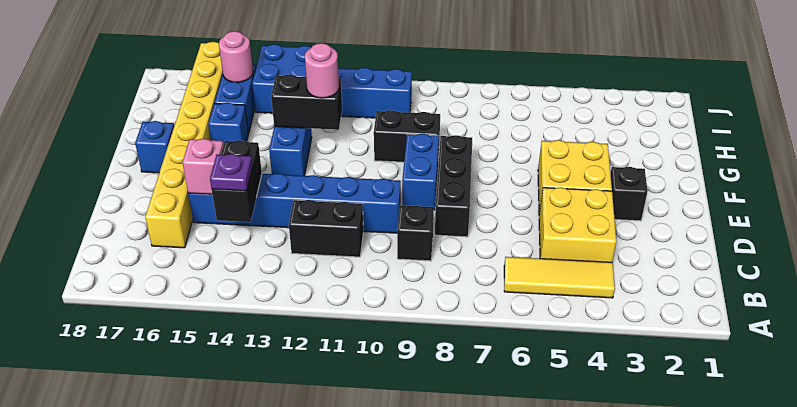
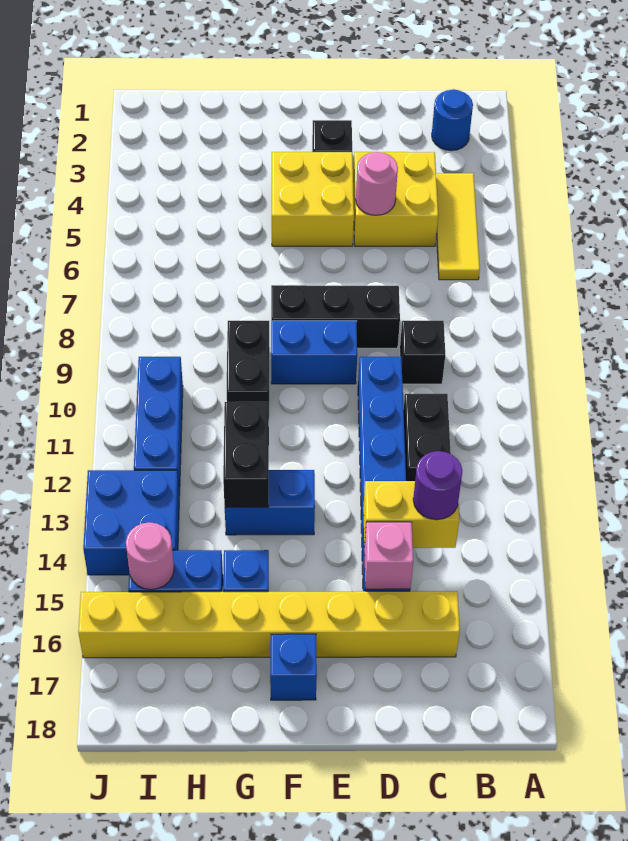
none -> blue round brick B2 level 1
black brick C14:D14 level 2 -> yellow brick C14:D14 level 2
purple plate C14 level 3 -> purple round brick C14 level 3
pink round brick G12 level 3 -> pink round brick D5 level 2

